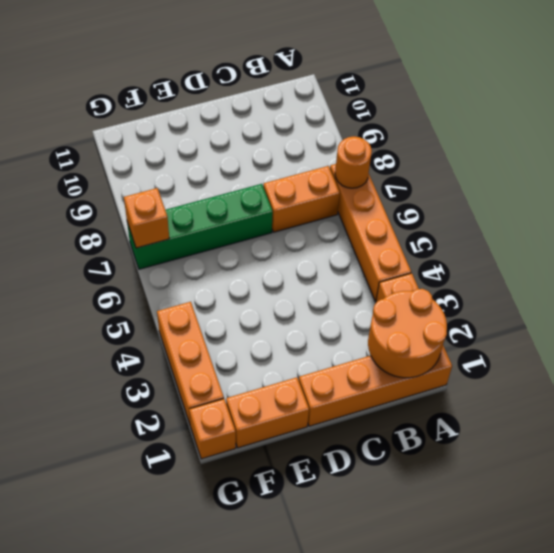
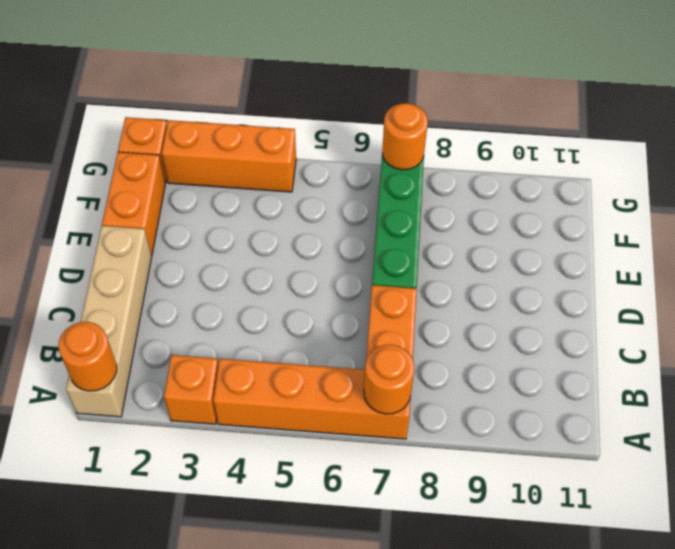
orange brick A1:D1 level 1 -> tan brick A1:D1 level 1
orange round brick A1:B2 level 2 -> orange round brick A1 level 2
orange brick G7 level 2 -> orange round brick G7 level 2

